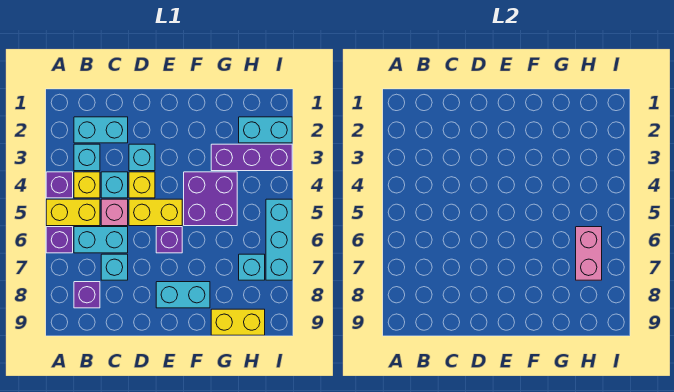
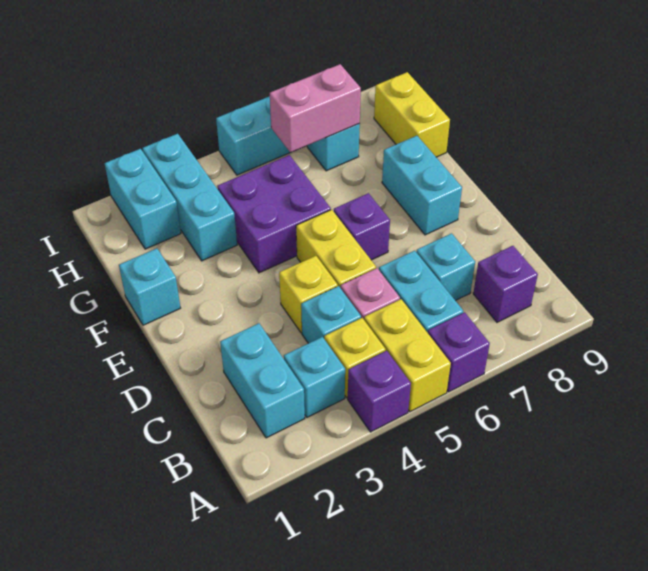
cyan brick D3 level 1 -> cyan brick F1 level 1
purple brick G3:I3 level 1 -> cyan brick G3:I3 level 1

